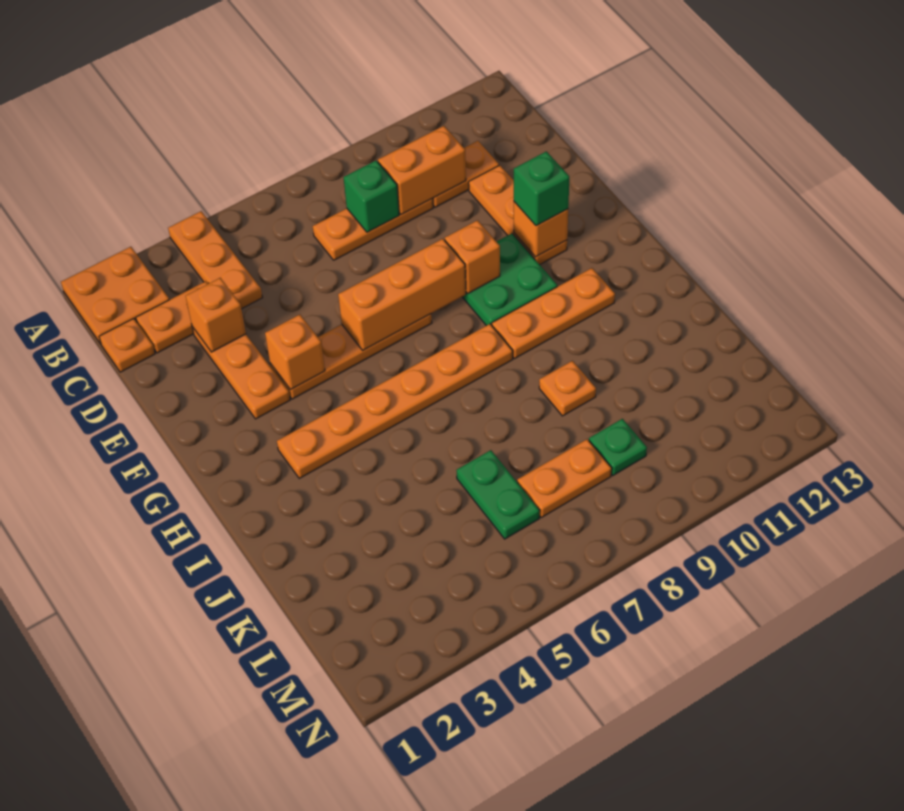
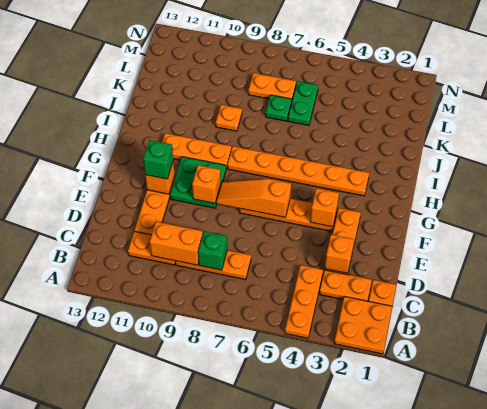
orange brick F6:F8 level 2 -> orange slope F6:F8 level 2 top 6
green plate L9 level 1 -> green plate K7 level 1

